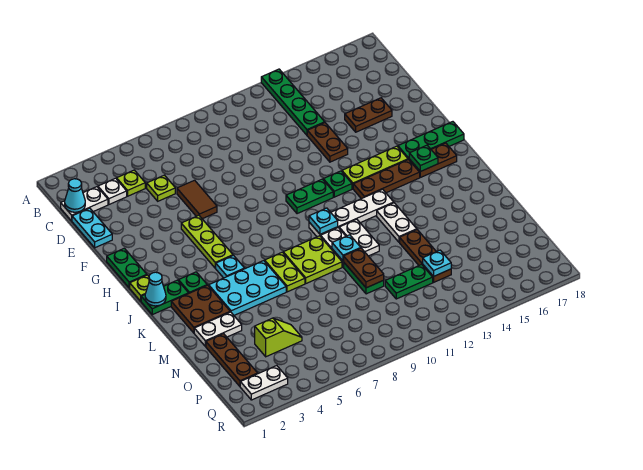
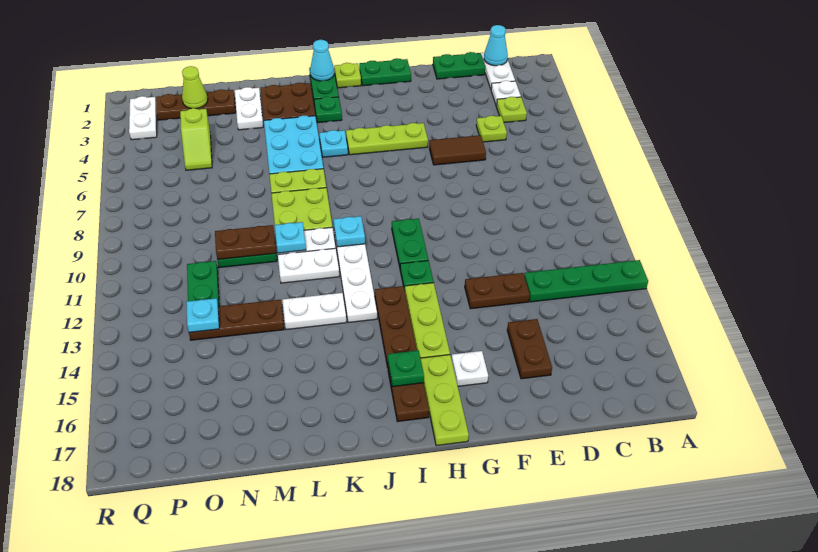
cyan plate D1:E1 level 1 -> green plate D1:E1 level 1
none -> white plate G16 level 1
green plate H16:H18 level 1 -> lime plate H16:H18 level 1
none -> lime cone O2 level 2

